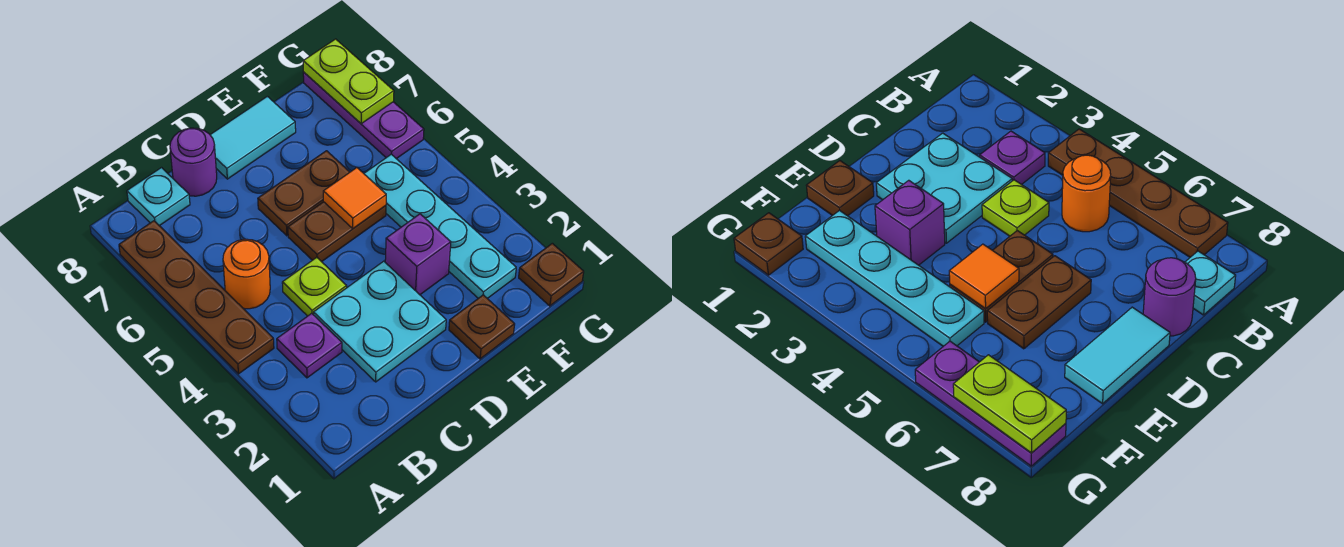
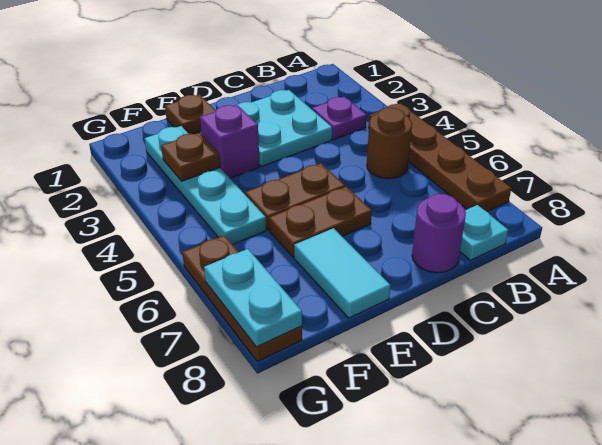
orange round brick B5 level 1 -> brown round brick B5 level 1
lime plate C4 level 1 -> none
cyan tile D8:E8 level 1 -> cyan tile E7:E8 level 1
orange tile E5 level 2 -> none
brown plate G1 level 1 -> brown plate F3 level 2
purple plate G6:G8 level 1 -> brown plate G6:G8 level 1
lime plate G7:G8 level 2 -> cyan plate G7:G8 level 2

